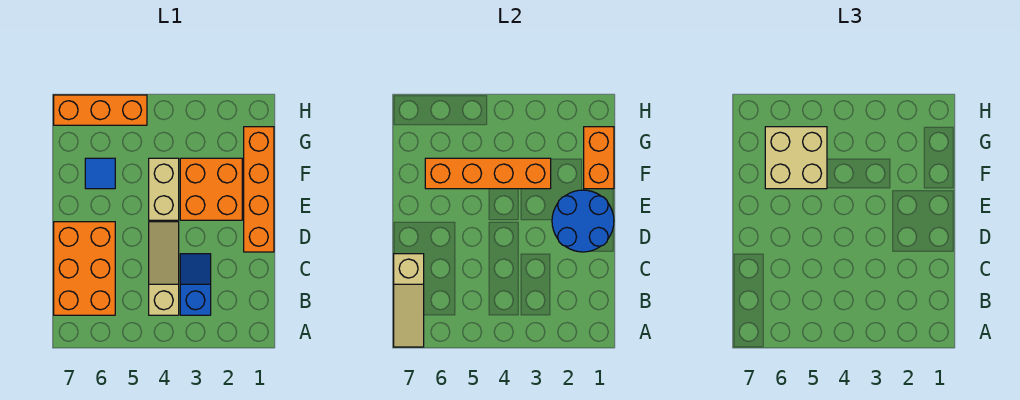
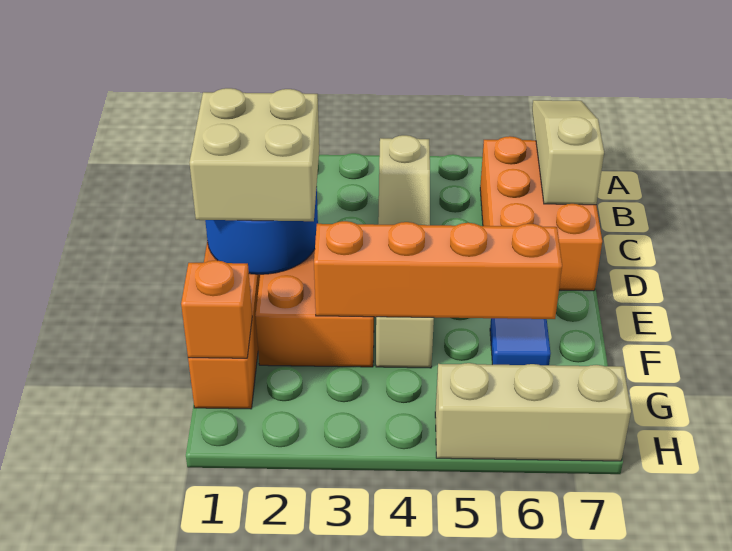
blue slope B3:C3 level 1 top B -> none
orange brick F1:G1 level 2 -> orange brick G1 level 2
tan brick F5:G6 level 3 -> tan brick D1:E2 level 3
orange brick H5:H7 level 1 -> tan brick H5:H7 level 1

